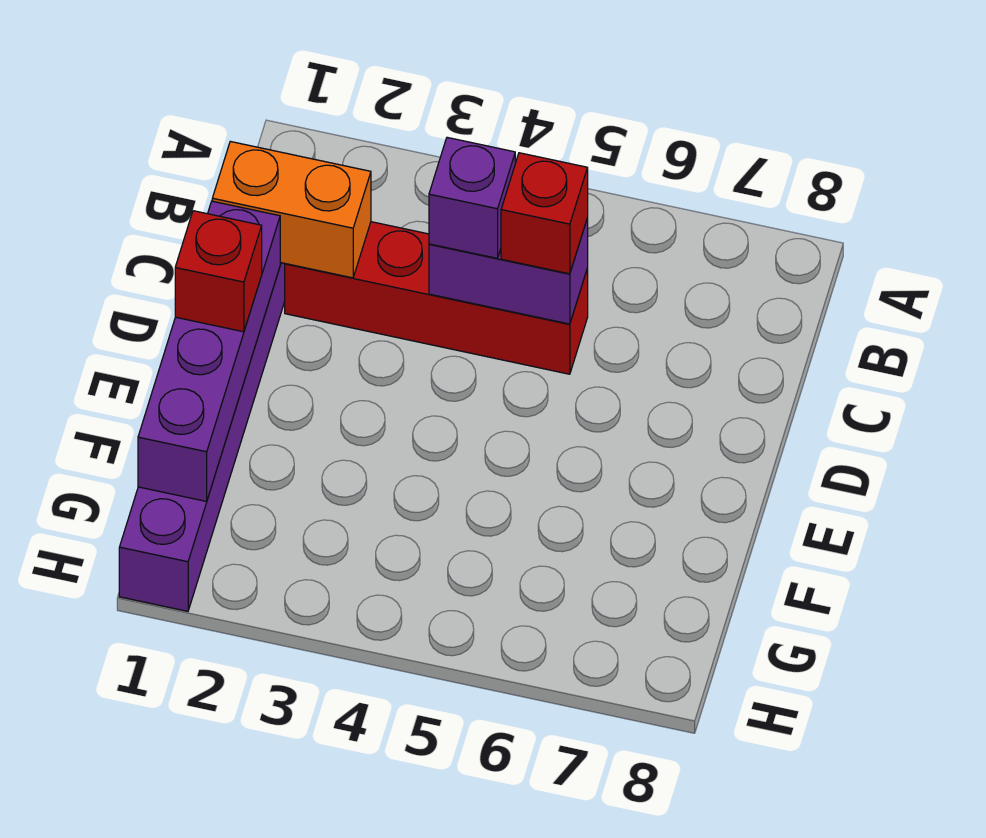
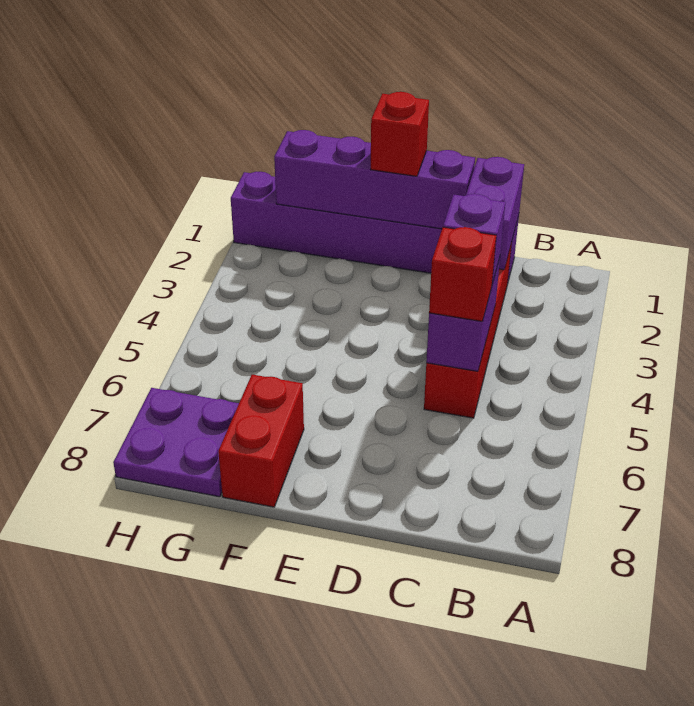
orange brick C1:C2 level 2 -> purple brick C1:C2 level 2
none -> red brick F7:F8 level 1
none -> purple plate G7:H8 level 1

